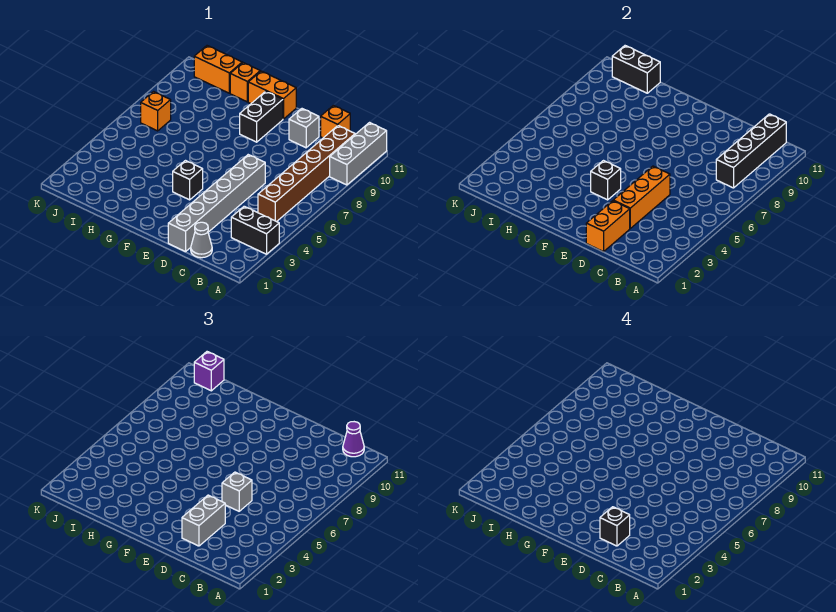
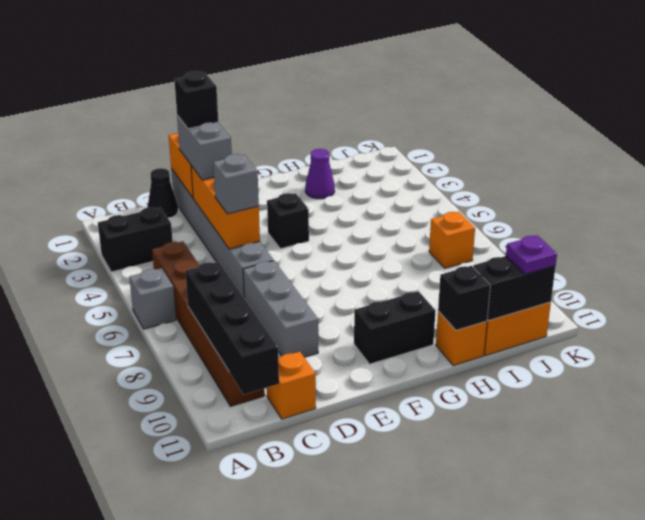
grey brick A9:A11 level 1 -> grey brick D7:D9 level 1
purple cone B11 level 3 -> purple cone H2 level 1
grey cone C1 level 1 -> black cone C1 level 1
grey brick D10 level 1 -> grey brick A6 level 1
black brick F4 level 2 -> black brick H11 level 2
black brick F9:F10 level 1 -> black brick F10:G10 level 1
orange brick F11:G11 level 1 -> none
purple brick J11 level 3 -> purple plate J11 level 3

